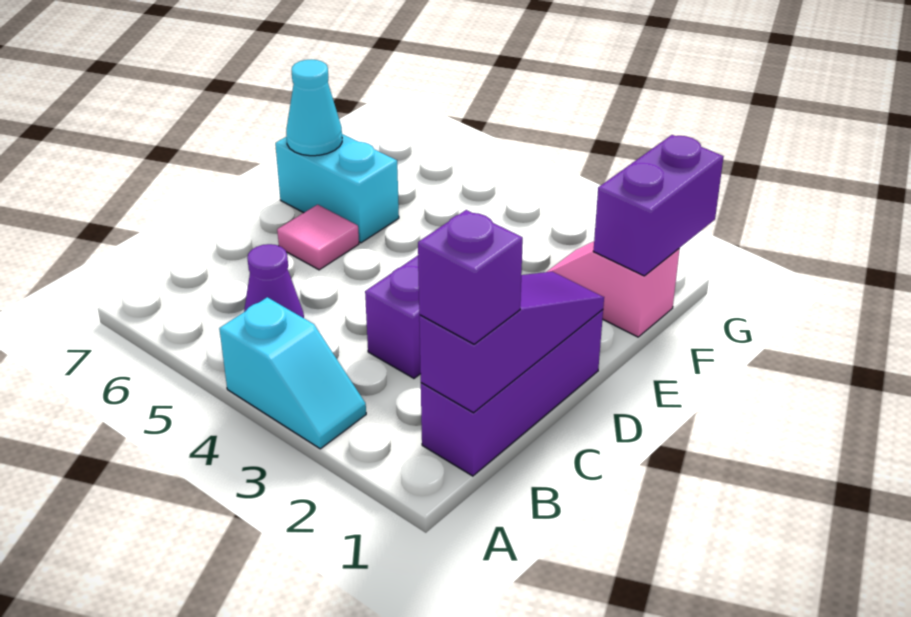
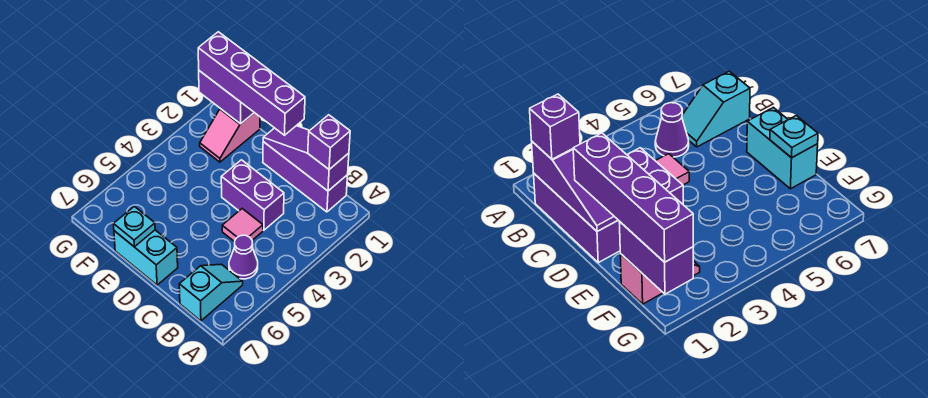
cyan slope A3:A4 level 1 top 4 -> cyan slope B6:B7 level 1 top 7
none -> purple brick D1:G1 level 3
pink tile D6 level 1 -> pink tile C4 level 1
cyan brick E6:E7 level 1 -> cyan brick D7:E7 level 1
cyan cone E7 level 2 -> cyan plate E7 level 2

